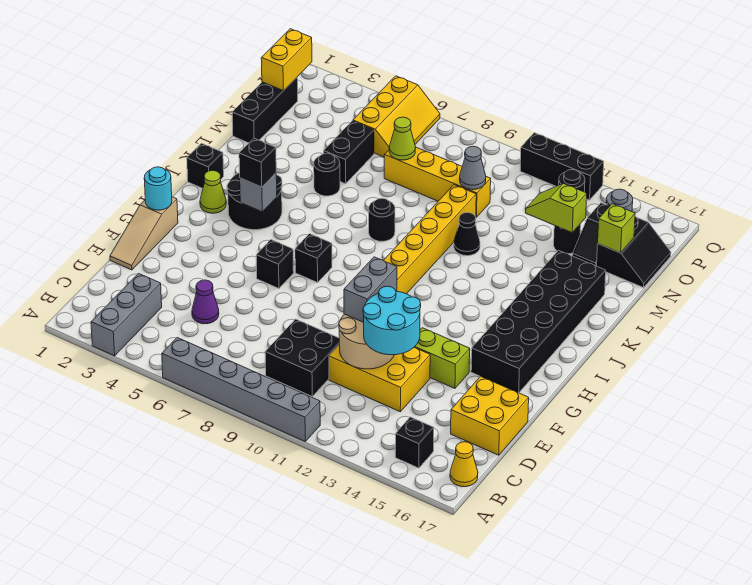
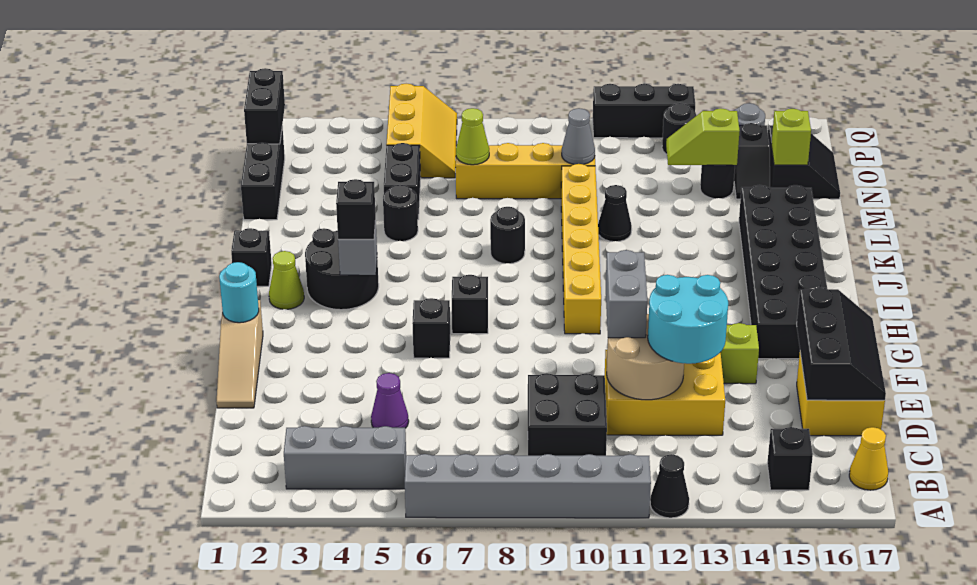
grey brick A3:C3 level 1 -> grey brick B3:B5 level 1
none -> black cone A12 level 1
none -> black slope D16:F17 level 2 top 16
yellow brick O1:P1 level 2 -> black brick O1:P1 level 2

